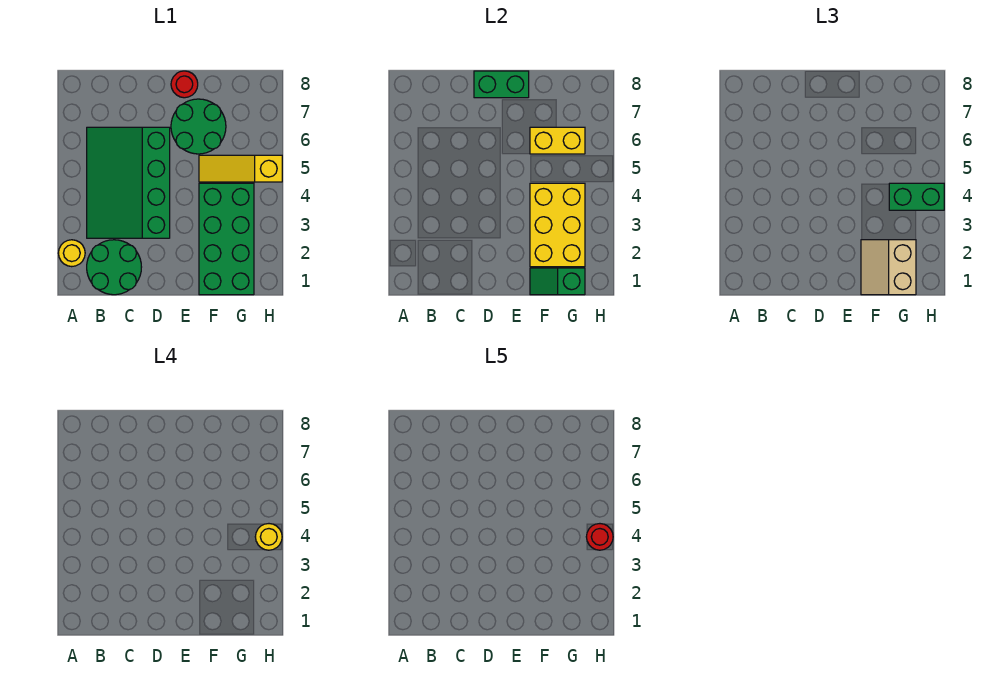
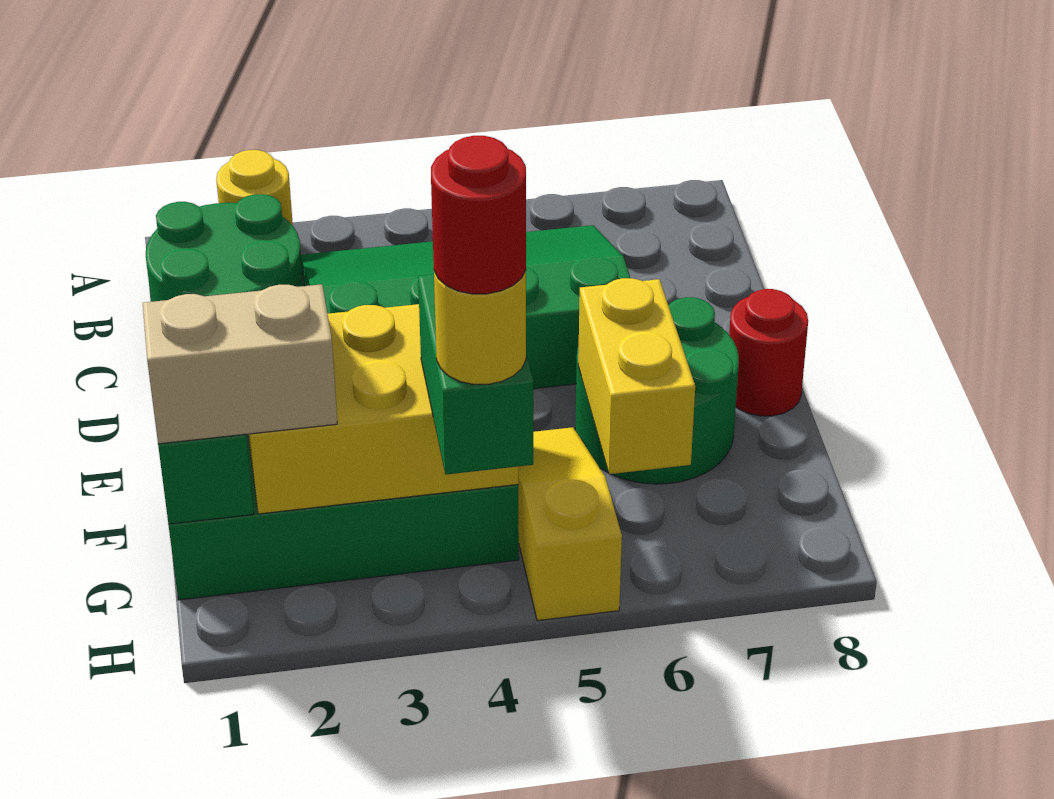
green brick D8:E8 level 2 -> none

